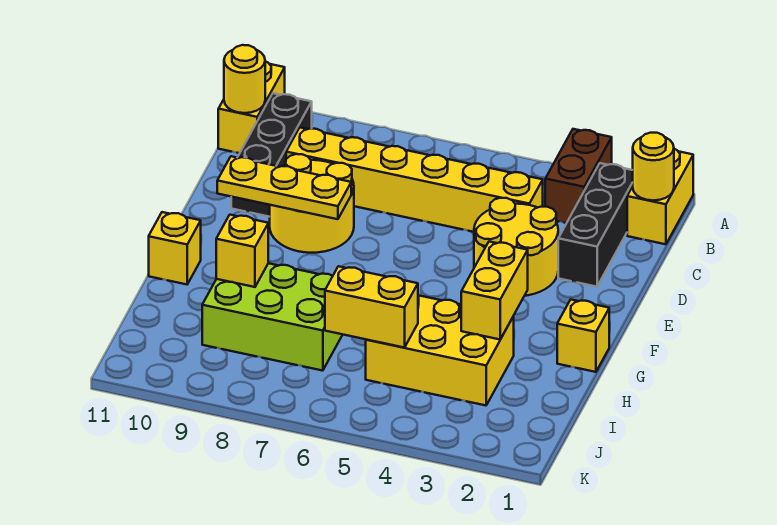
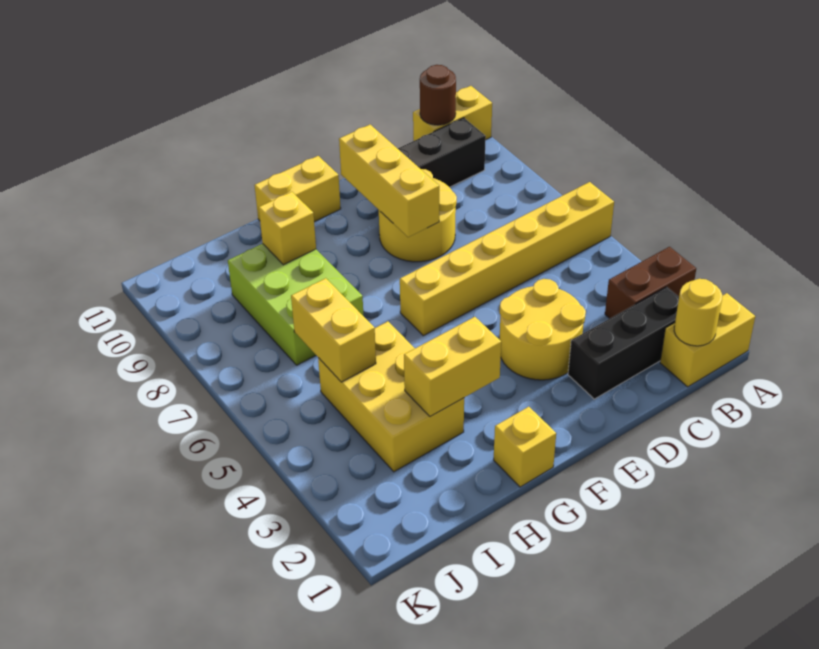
yellow round brick B11 level 2 -> brown round brick B11 level 2
yellow brick C4:C9 level 1 -> yellow brick A6:F6 level 1
yellow plate E8:E10 level 2 -> yellow brick E8:E10 level 2
yellow brick G11 level 1 -> yellow brick F11:G11 level 1

